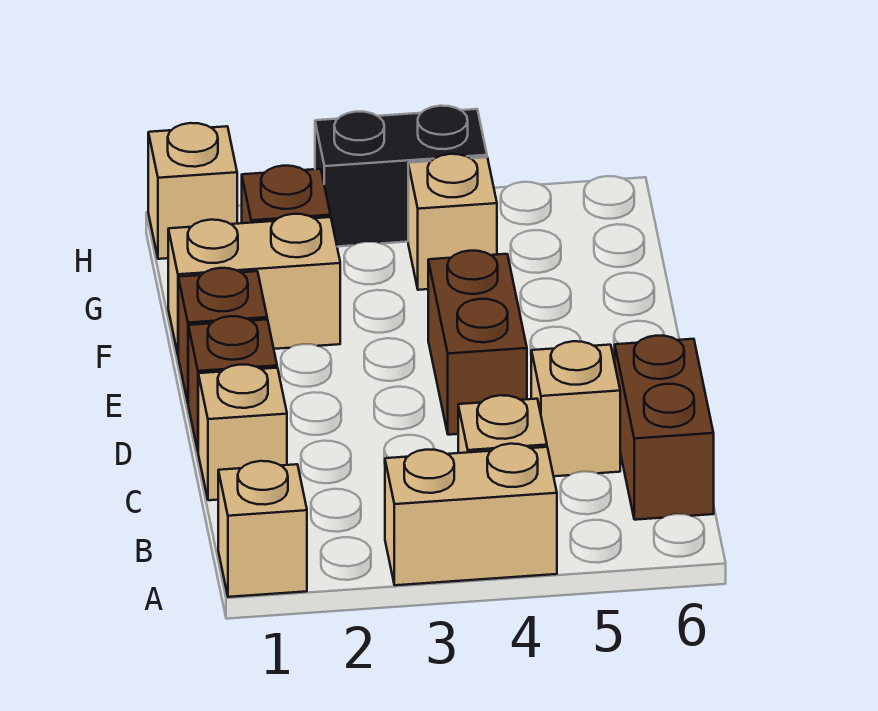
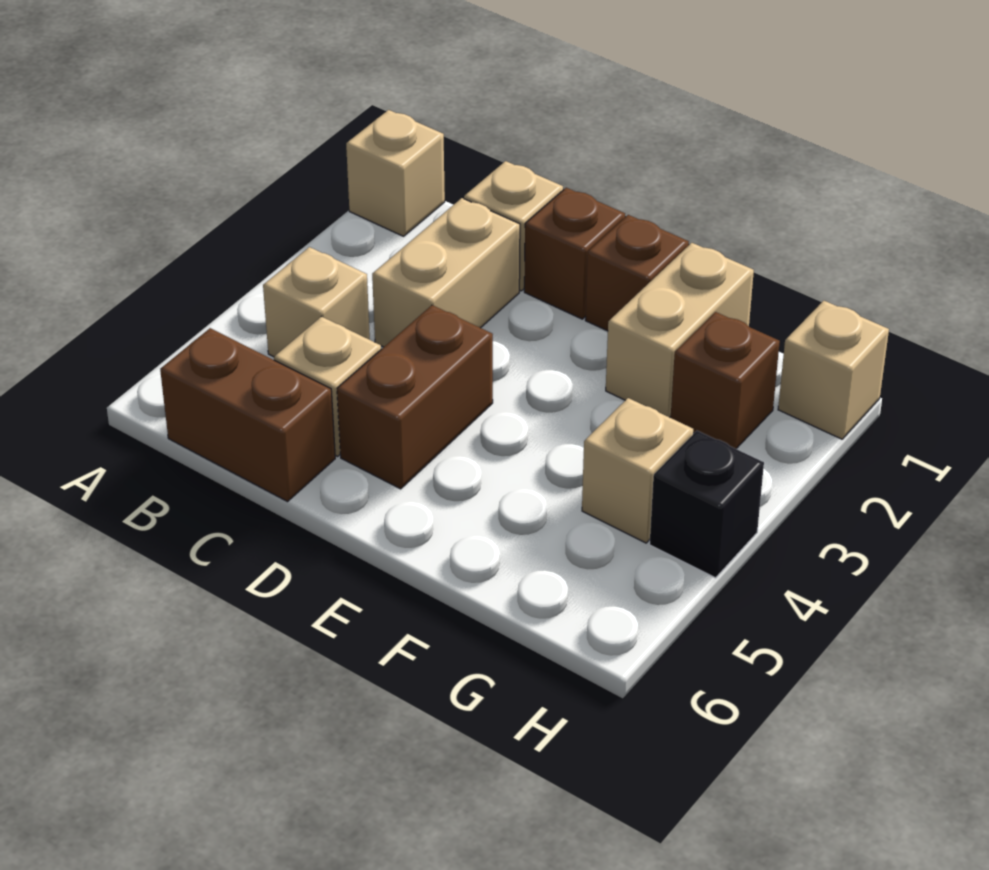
tan brick A3:A4 level 1 -> tan brick C2:C3 level 1
brown brick D4:E4 level 1 -> brown brick D4:D5 level 1
black brick H3:H4 level 1 -> black brick H4 level 1

